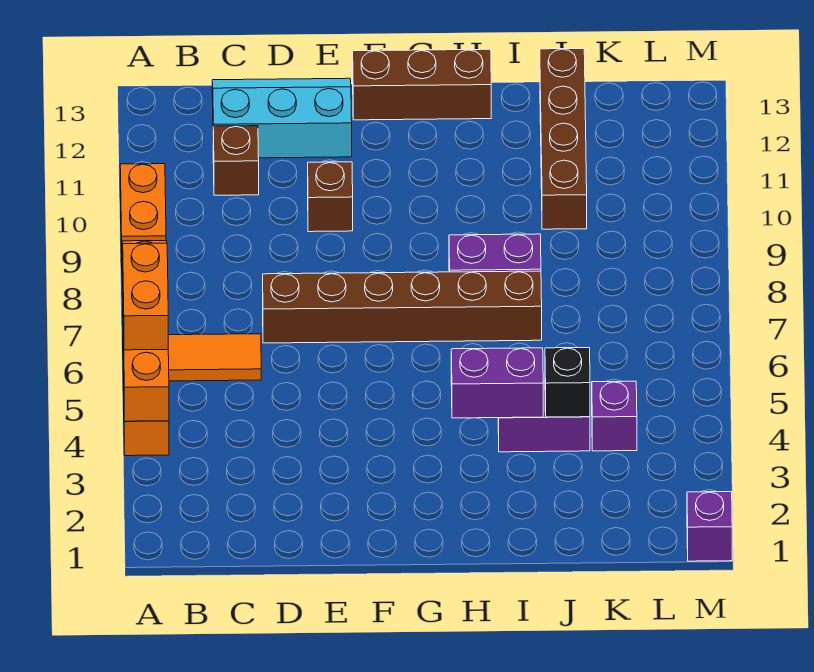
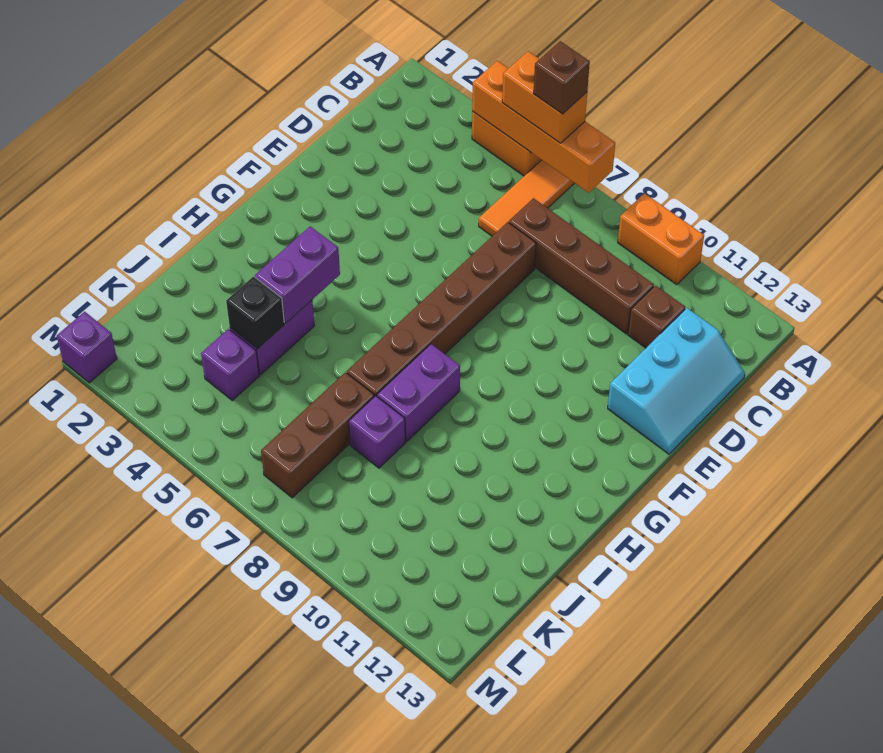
brown brick E10 level 1 -> brown brick A6 level 4
brown brick F13:H13 level 1 -> brown brick J7:L7 level 1
none -> purple brick J8 level 1
brown brick J10:J13 level 1 -> brown brick C7:C10 level 1

